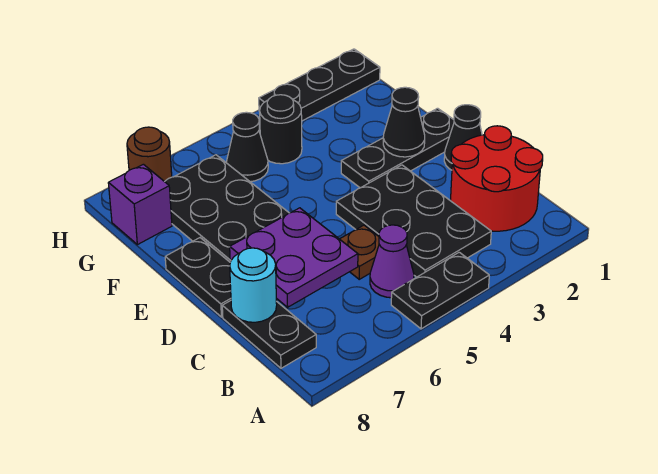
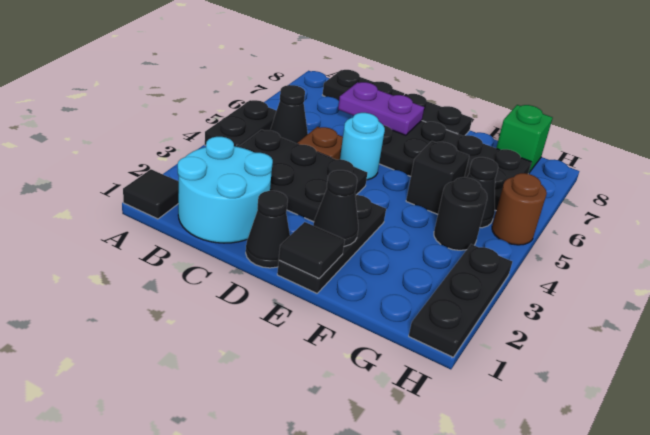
none -> black tile A1 level 1
red round brick B1:C2 level 1 -> cyan round brick B1:C2 level 1
purple cone B5 level 1 -> black cone B5 level 1
purple plate C6:D7 level 2 -> purple plate C7:D7 level 2
cyan round brick C8 level 2 -> cyan round brick D5 level 1
none -> black tile E1 level 2
none -> black brick F5 level 1
purple brick G8 level 1 -> green brick G8 level 1
brown round brick H7 level 1 -> brown round brick H5 level 1

